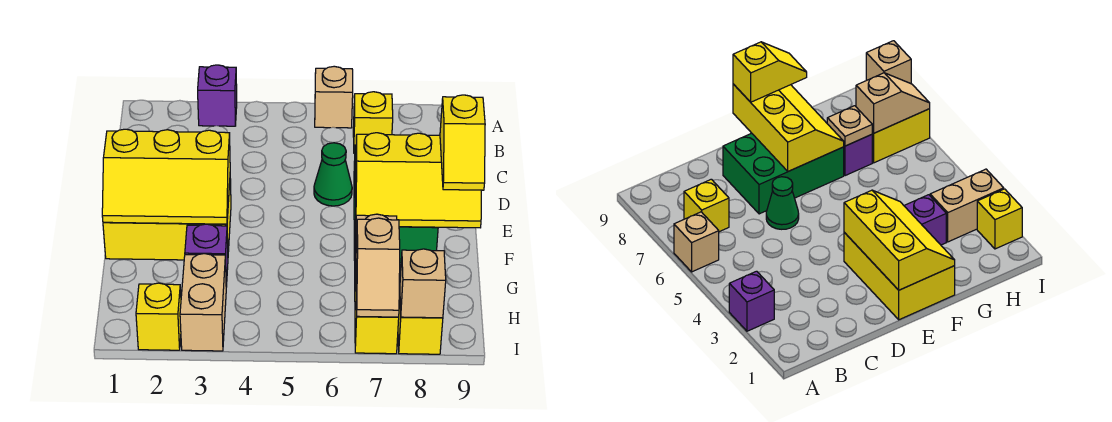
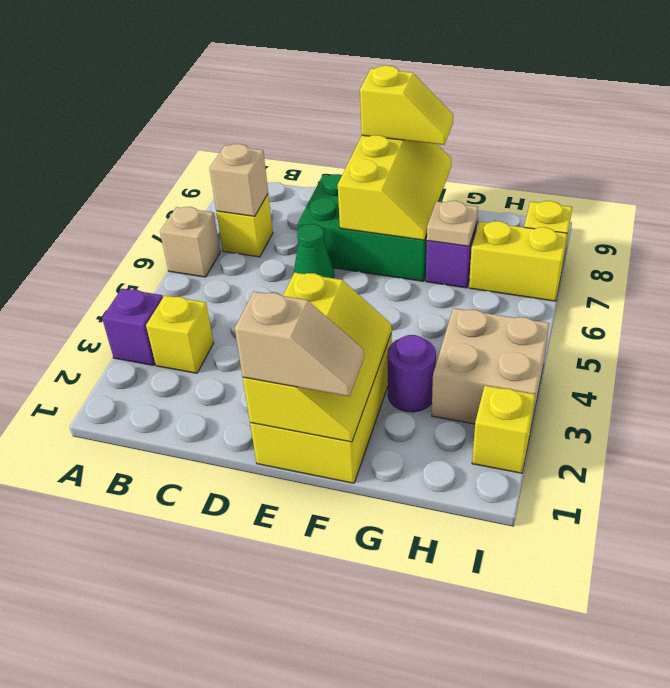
none -> yellow brick B3 level 1
purple brick G3 level 1 -> purple round brick G3 level 1
tan brick H3:I3 level 1 -> tan brick H3:I4 level 1
tan slope H7:I7 level 2 top H -> tan slope E1:F1 level 3 top E
tan brick I8 level 2 -> tan brick B7 level 2

